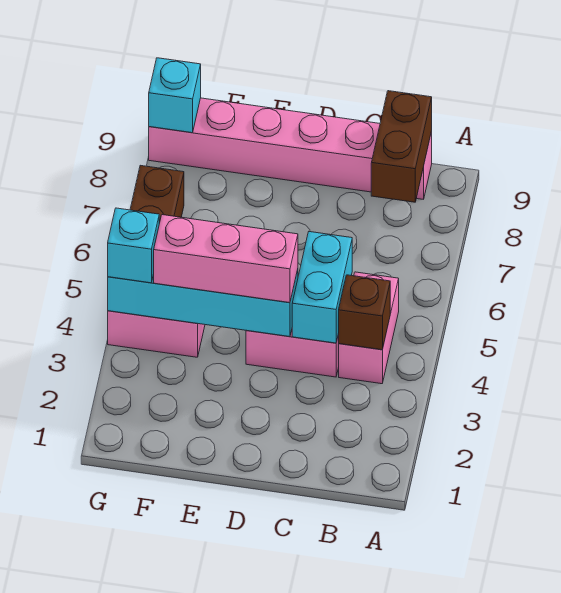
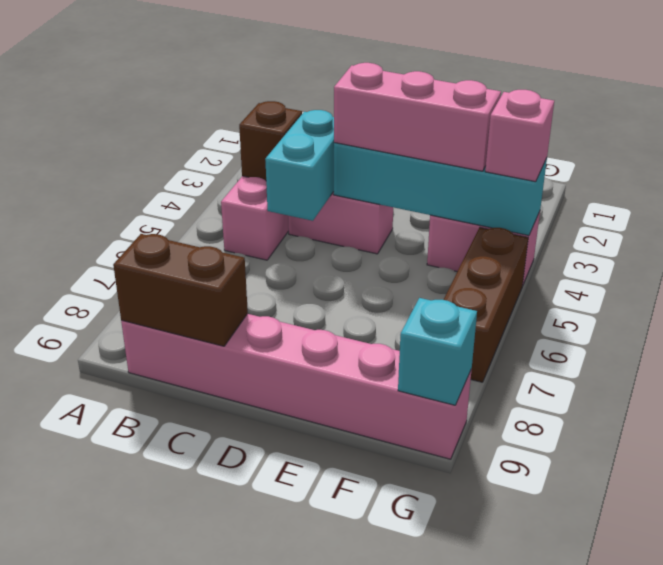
brown brick B8:B9 level 2 -> brown brick B9:C9 level 2
cyan brick G4 level 3 -> pink brick G4 level 3

